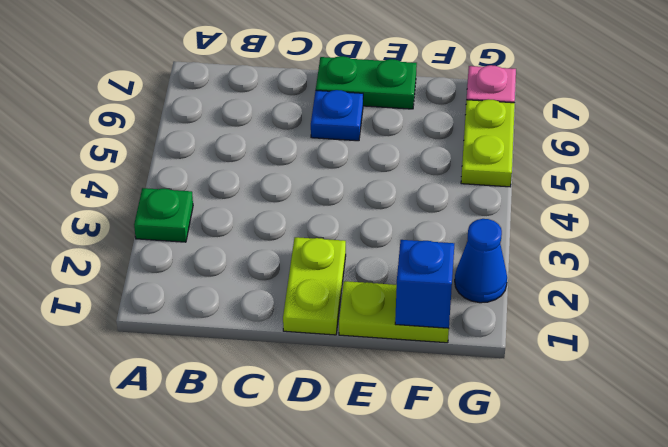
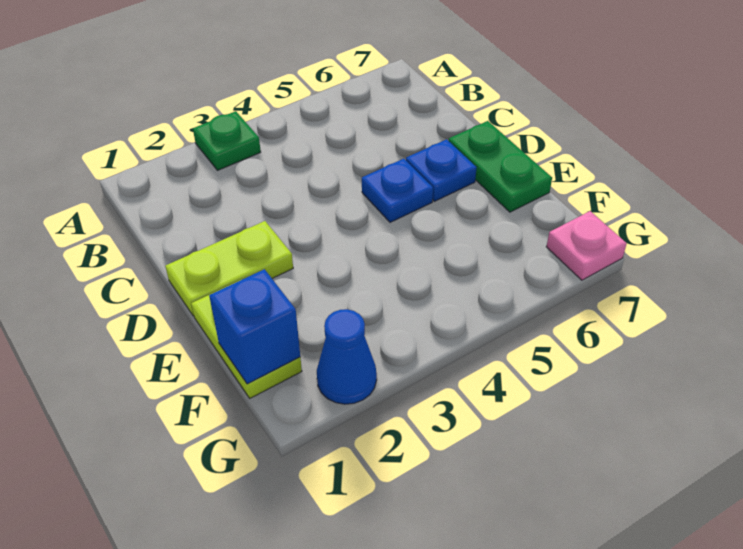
none -> blue plate D5 level 1
lime plate G5:G6 level 1 -> none

